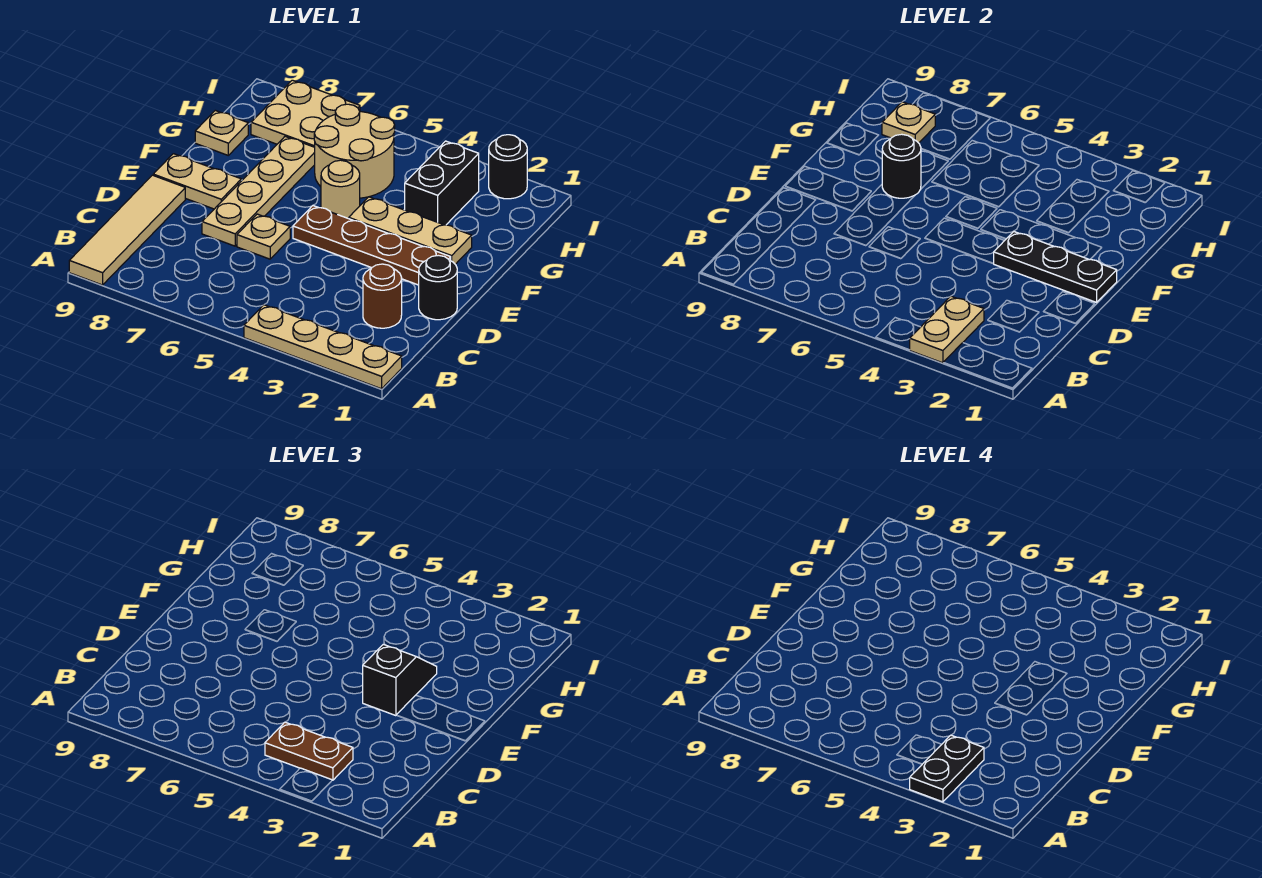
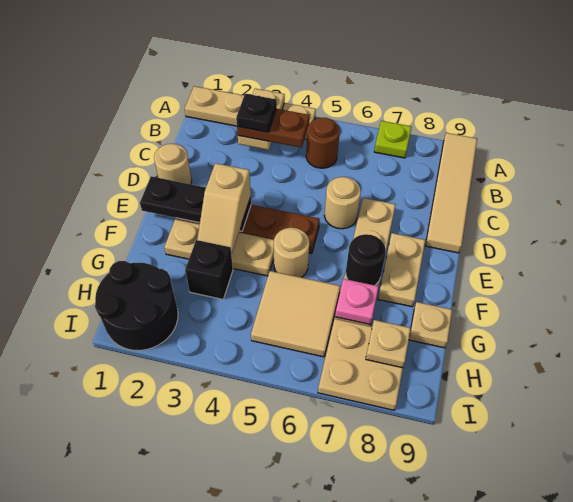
black plate A3:B3 level 4 -> black plate B3 level 4
none -> lime plate A7 level 1
brown round brick C2 level 1 -> brown round brick B5 level 1
black round brick D1 level 1 -> tan round brick D1 level 1
tan plate D6 level 1 -> tan round brick D6 level 1
black slope E3:F3 level 3 top E -> tan slope E3:F3 level 3 top E
tan plate E8:E9 level 1 -> tan plate E8:F8 level 1
black brick G3:H3 level 1 -> black brick G3 level 1
tan round brick G5:H6 level 1 -> tan tile G5:H6 level 1
none -> pink plate G7 level 2
black round brick I2 level 1 -> black round brick H1:I2 level 1

